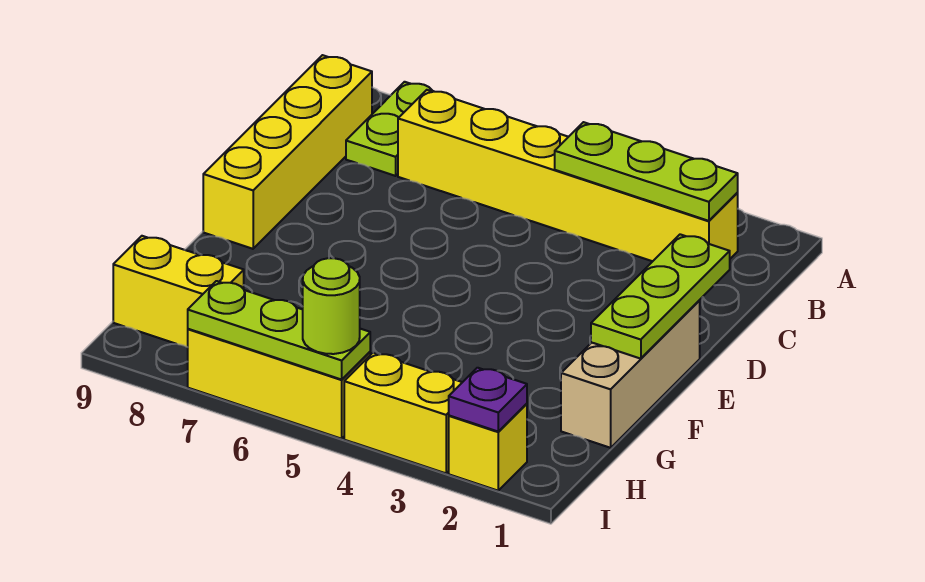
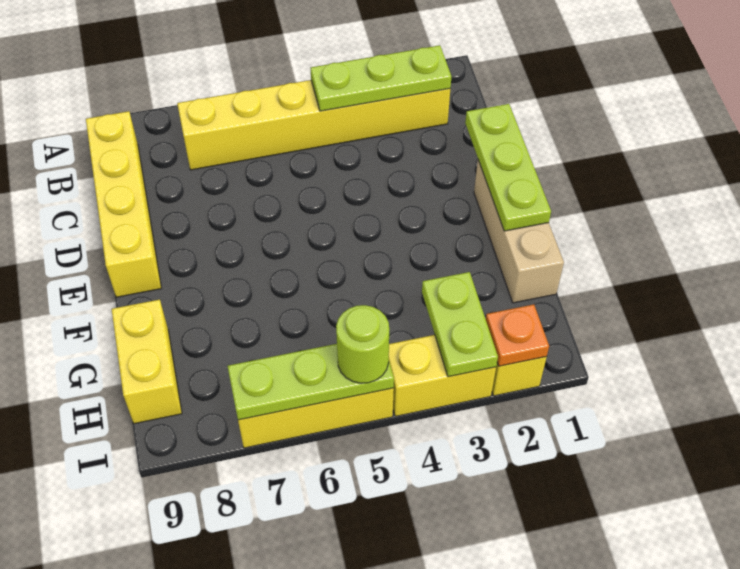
lime plate A8:B8 level 1 -> lime plate H3:I3 level 2
yellow brick H8:H9 level 1 -> yellow brick G9:H9 level 1
purple plate I2 level 2 -> orange plate I2 level 2

